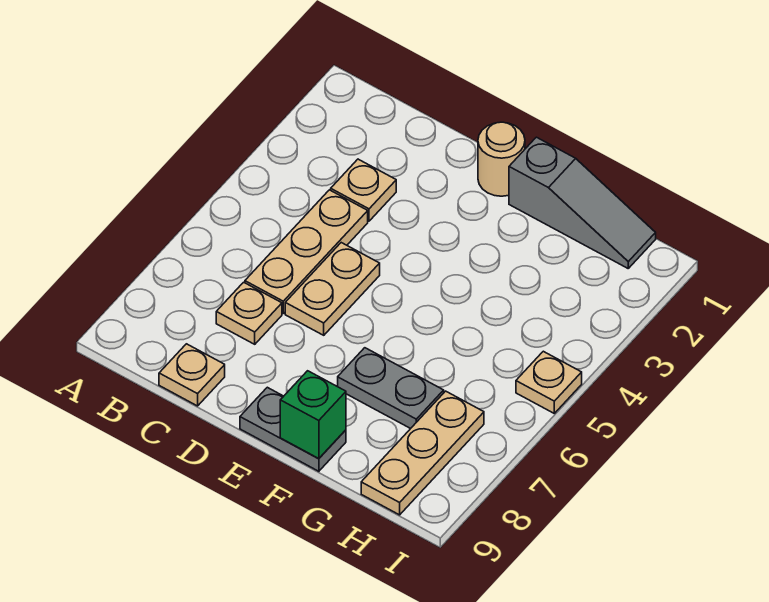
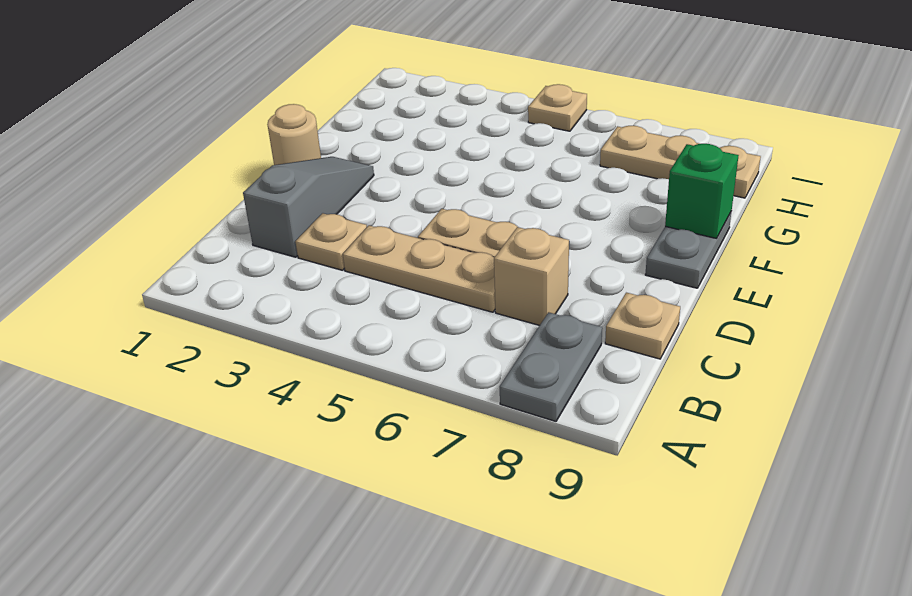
tan plate C7 level 1 -> tan brick C7 level 1
grey slope F1:H1 level 1 top F -> grey slope C2:E2 level 1 top C
grey plate F7:G7 level 1 -> grey plate A8:B8 level 1

